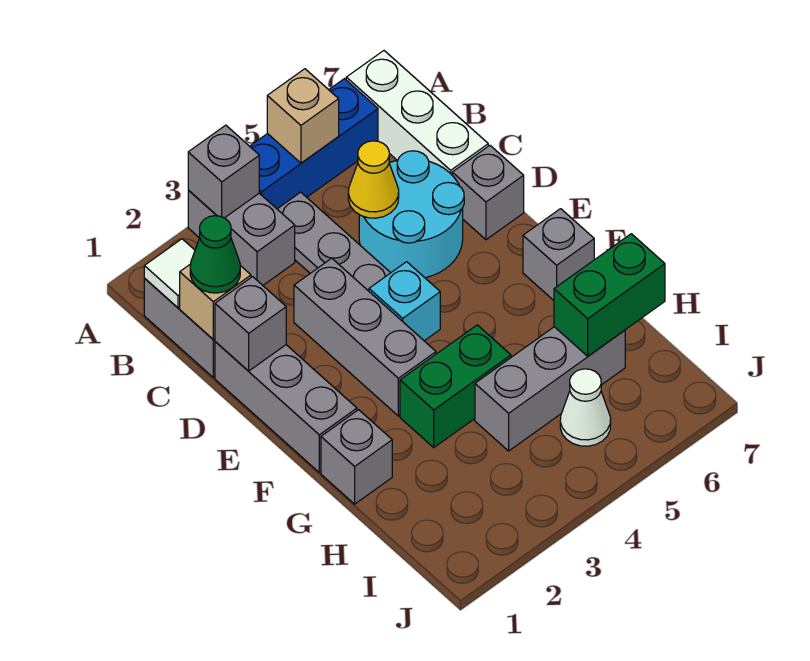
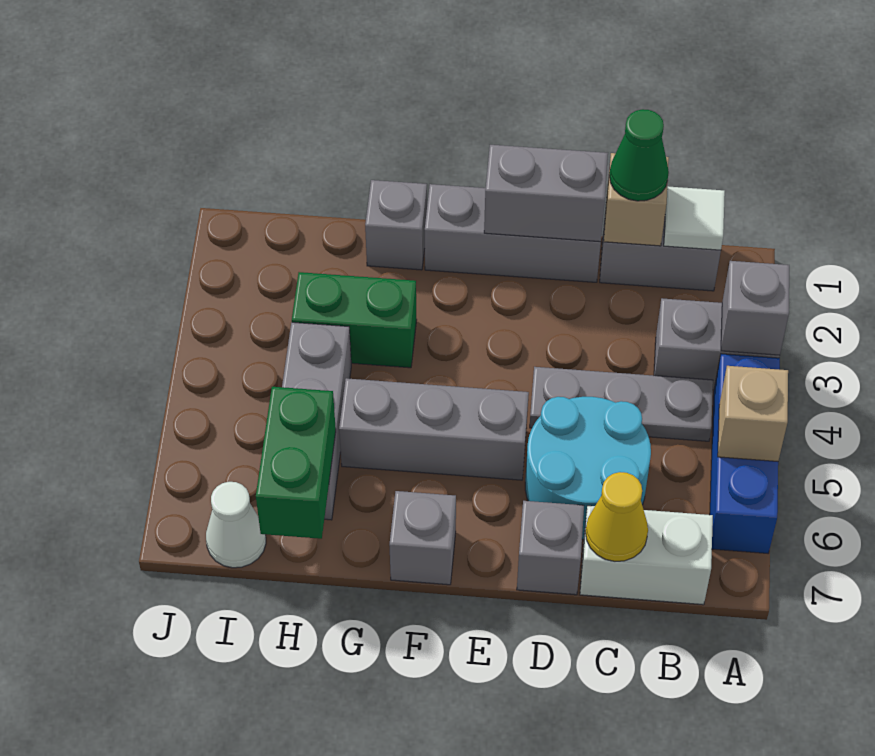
white brick A7:C7 level 1 -> white brick B7:C7 level 1
yellow cone C5 level 2 -> yellow cone C7 level 2
grey brick D1 level 2 -> grey brick D1:E1 level 2
grey brick D3:F3 level 1 -> grey brick E5:G5 level 1
cyan brick E4 level 1 -> none
green brick G3:G4 level 1 -> green brick G3:H3 level 1
white cone I5 level 1 -> white cone I7 level 1

